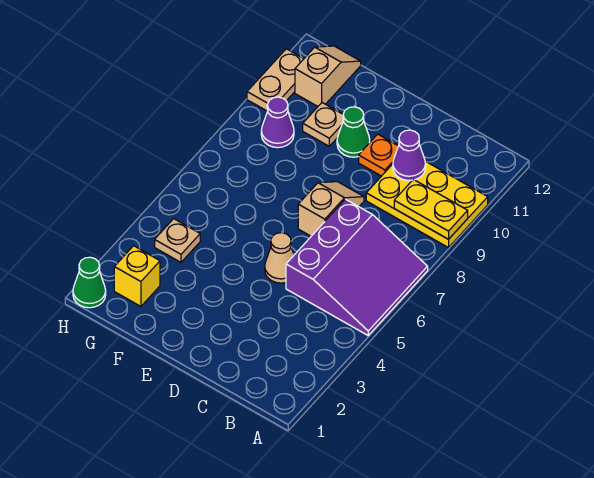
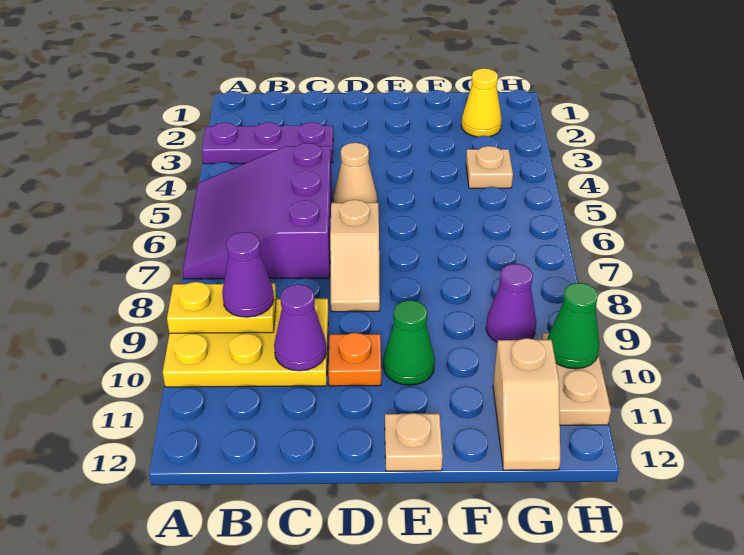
none -> purple plate A3:C3 level 1
none -> purple cone B9 level 3
tan plate F10 level 1 -> tan plate E12 level 1
yellow brick G2 level 1 -> yellow cone G2 level 1
green cone H1 level 1 -> green cone H10 level 2

